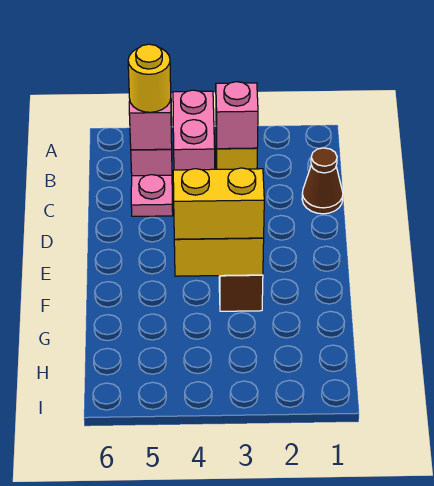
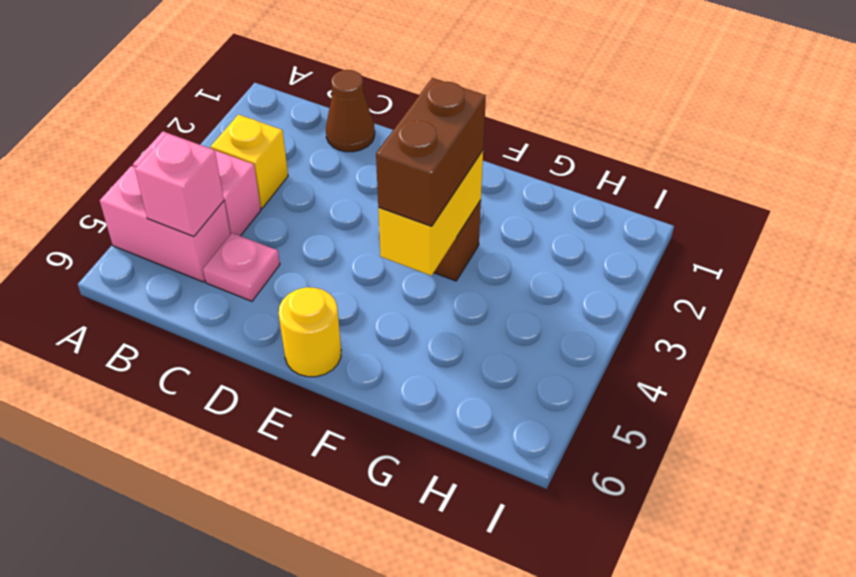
pink brick B3 level 2 -> none
yellow round brick B5 level 3 -> yellow round brick E6 level 1
yellow brick F3:F4 level 3 -> brown brick F3:F4 level 3

